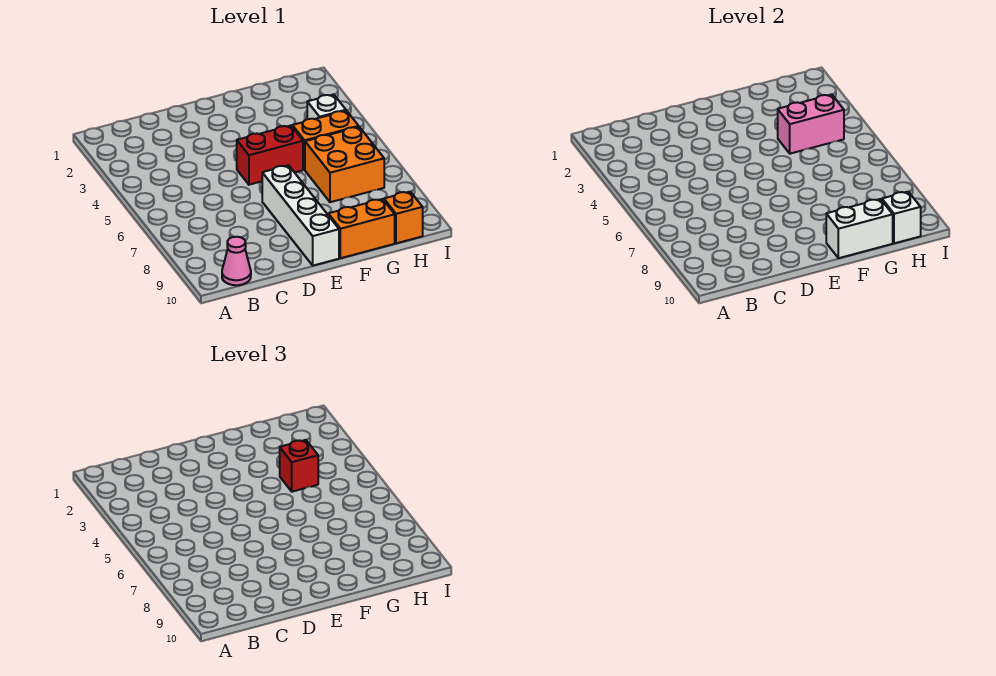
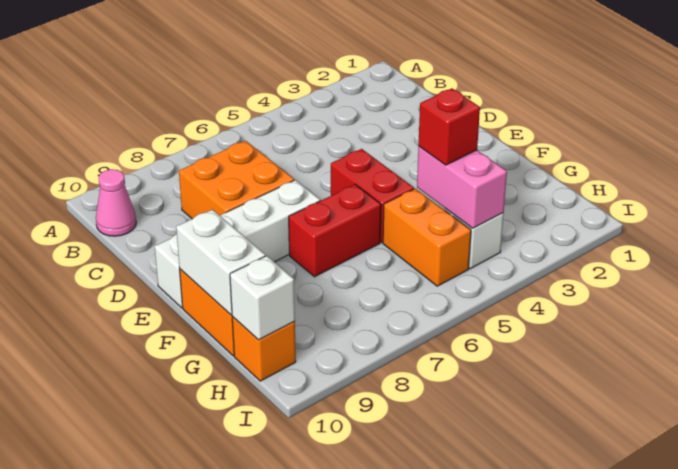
none -> red brick F6:F7 level 1
orange brick G6:H7 level 1 -> orange brick C7:D8 level 1

